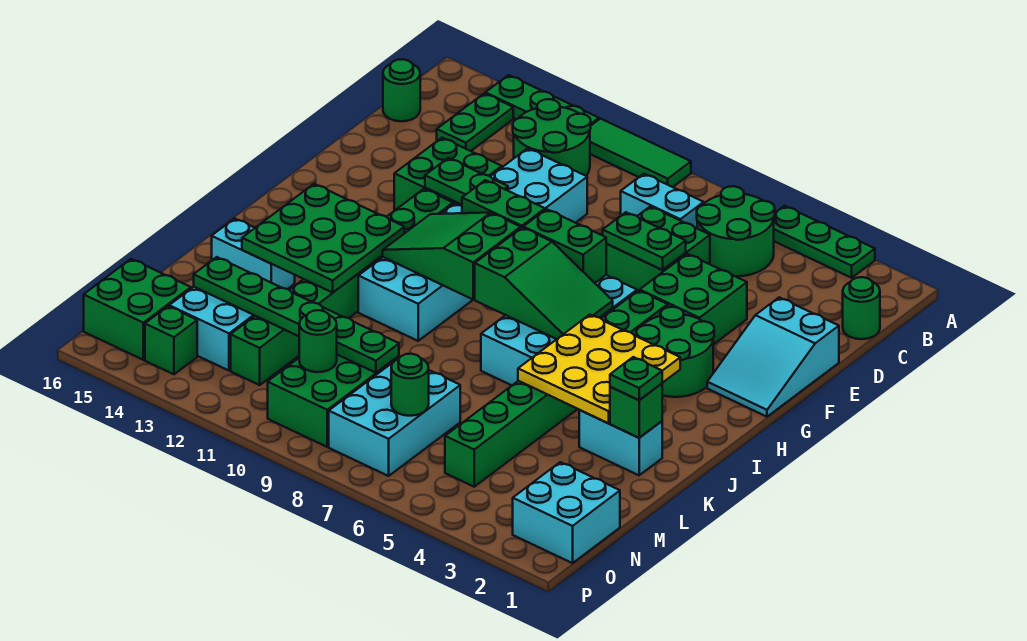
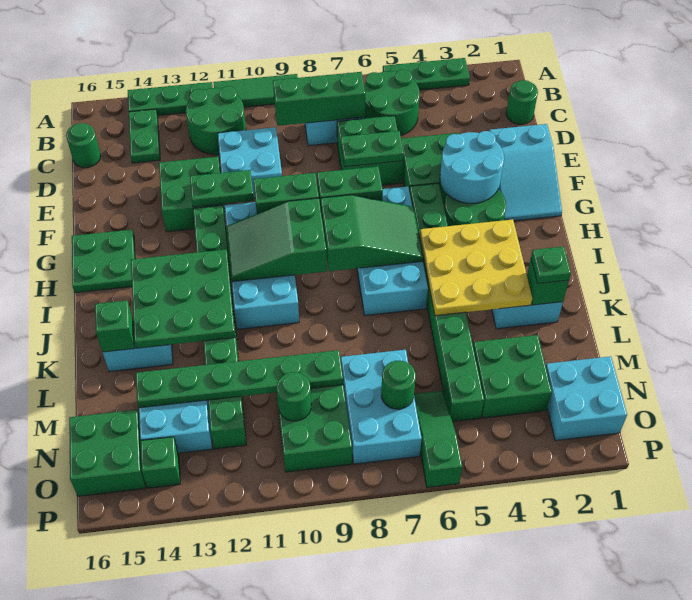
none -> green brick C7:C9 level 2
none -> cyan round brick F3:G4 level 2
none -> green plate G15:H16 level 1
none -> green brick K15 level 2
none -> green brick M3:N4 level 1
none -> green slope N6:P6 level 1 top P

